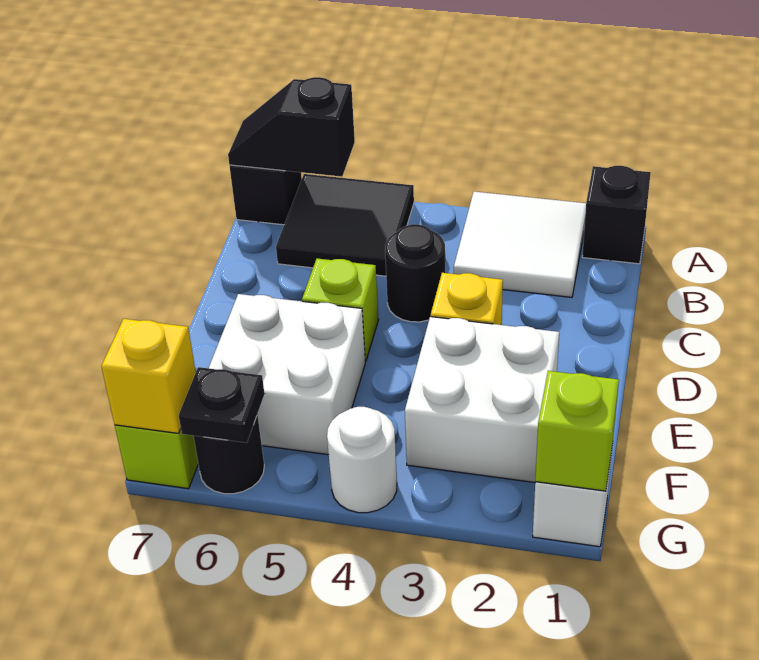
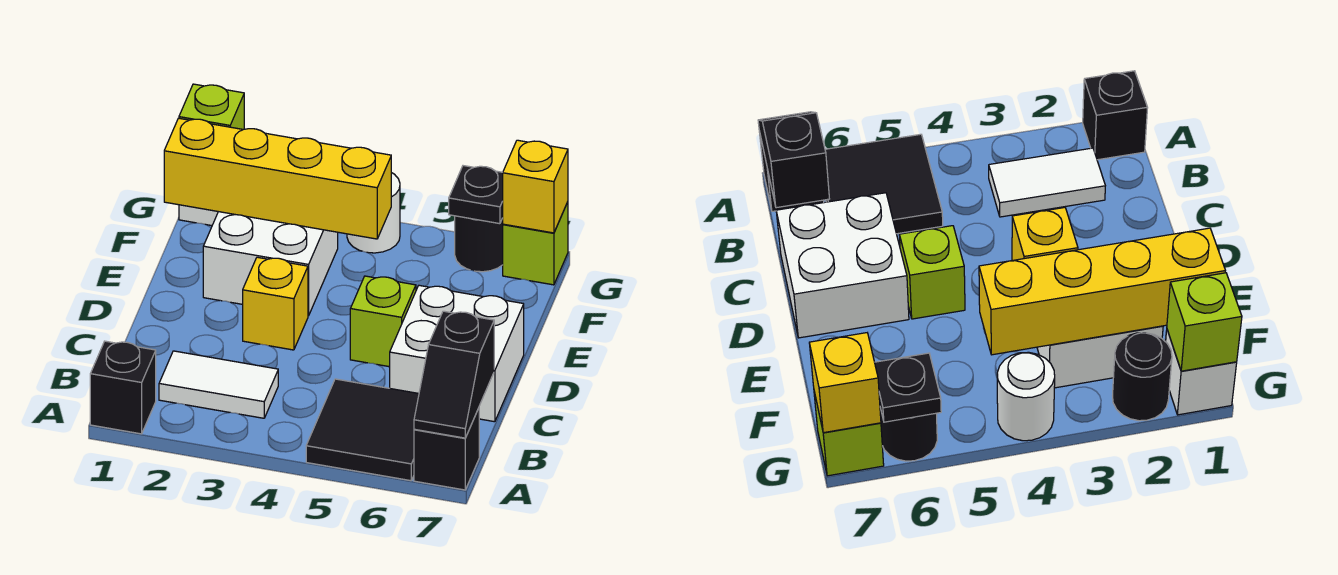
white tile A2:B3 level 1 -> white tile B2:B3 level 1
black slope A6:A7 level 2 top 6 -> black slope A7:B7 level 2 top B
black round brick C4 level 1 -> black round brick G2 level 1
white brick E5:F6 level 1 -> white brick C6:D7 level 1
none -> yellow brick F1:F4 level 2

